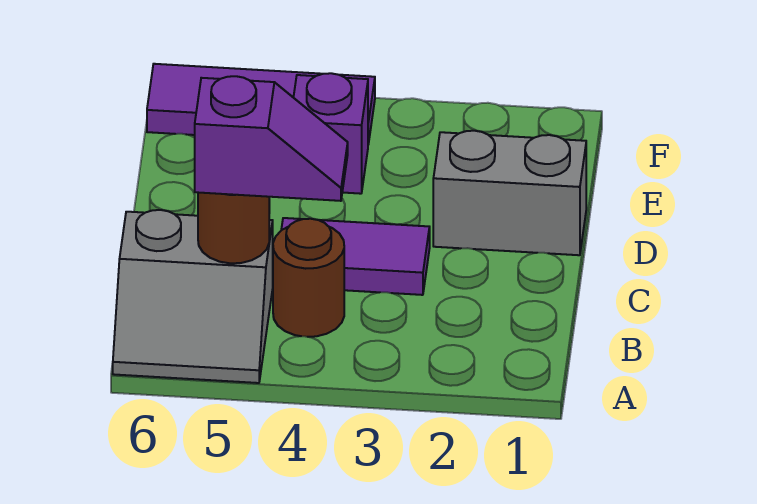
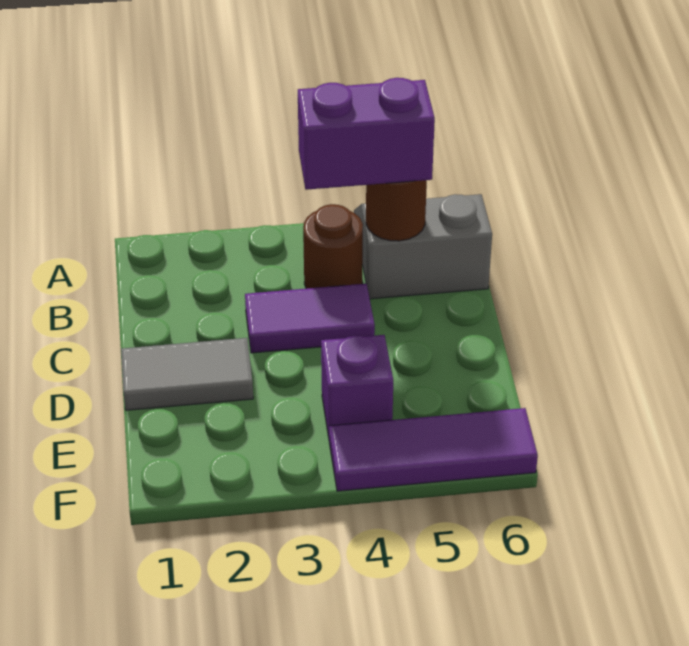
purple slope B4:B5 level 3 top 5 -> purple brick B4:B5 level 3
grey brick D1:D2 level 1 -> grey tile D1:D2 level 1

